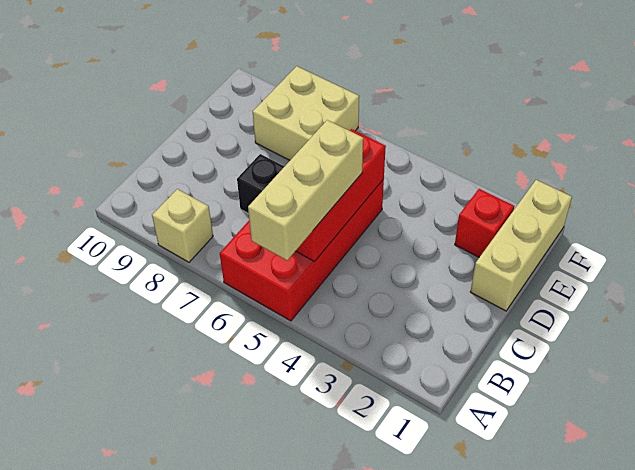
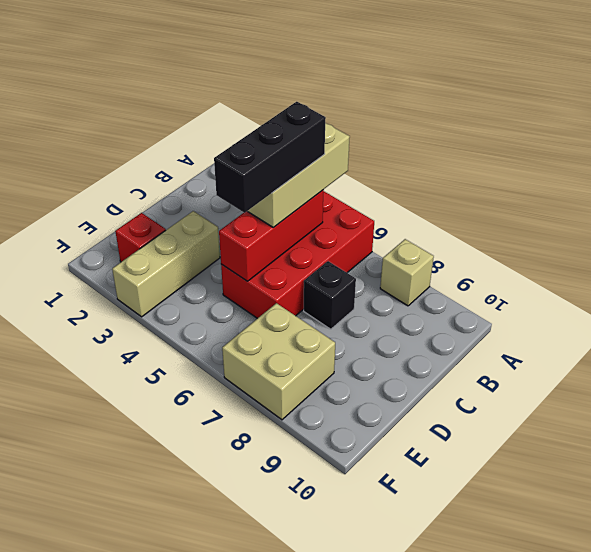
none -> black brick B5:D5 level 4
tan brick D1:F1 level 1 -> tan brick D3:F3 level 1

